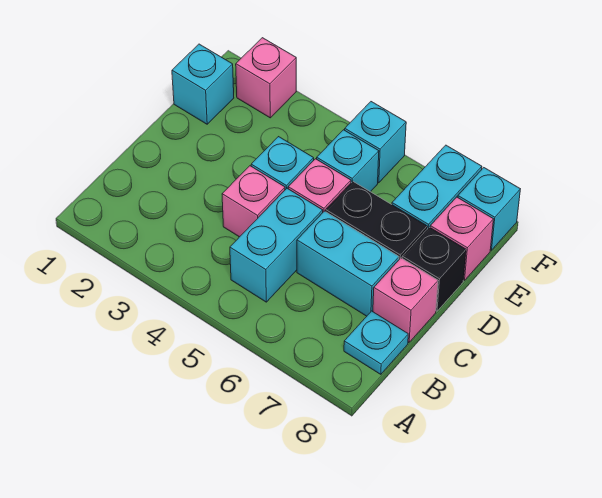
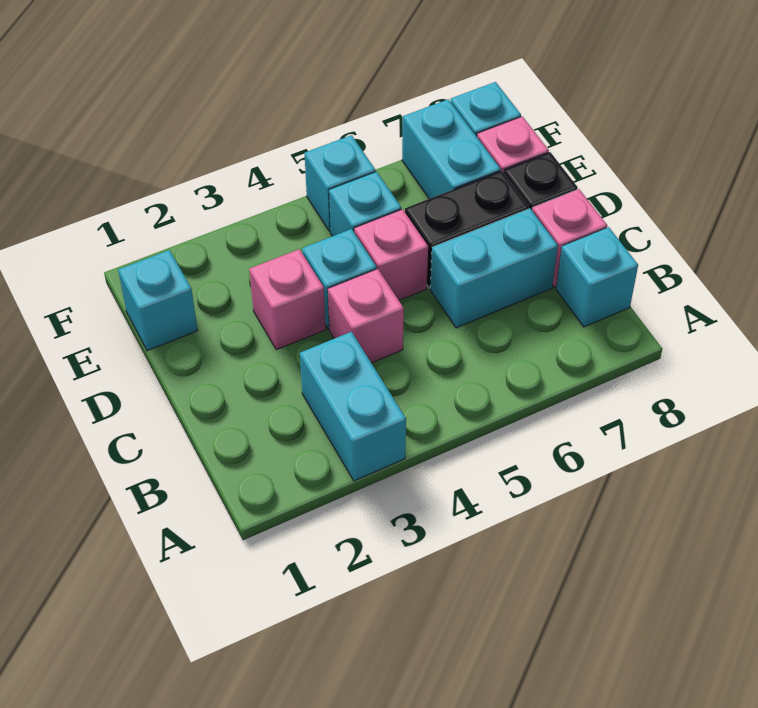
cyan brick B5:C5 level 1 -> cyan brick A3:B3 level 1
cyan plate B8 level 1 -> cyan brick B8 level 1
pink brick F2 level 1 -> pink brick D3 level 1

